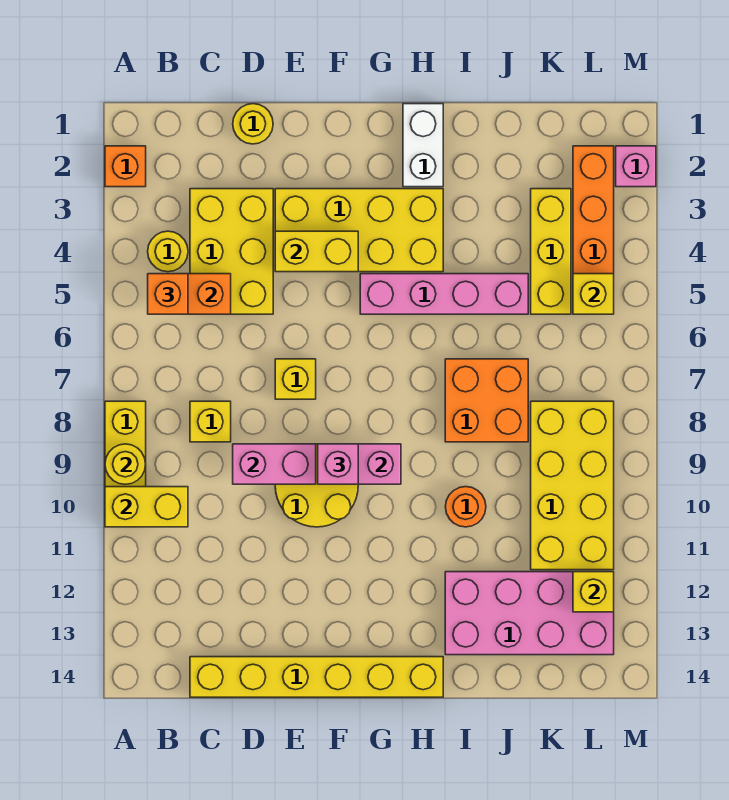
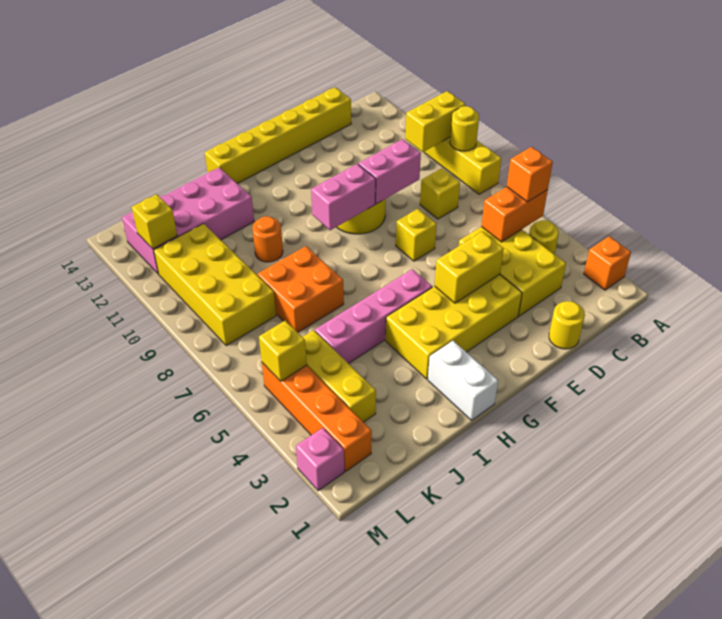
pink brick F9 level 3 -> none

